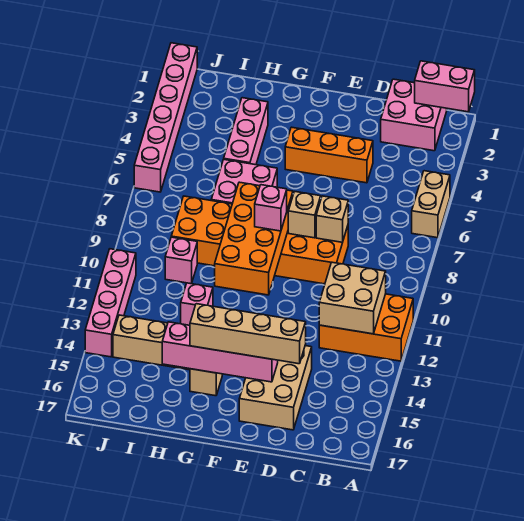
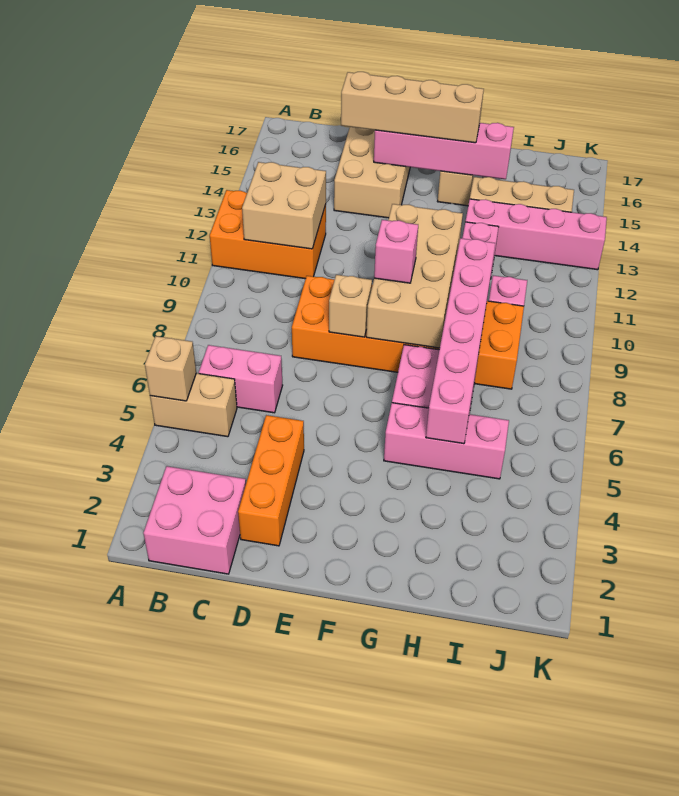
pink brick A1:B1 level 2 -> pink brick B6:C6 level 1
tan brick A5:A6 level 1 -> tan brick A5:B5 level 1
orange brick D4:F4 level 1 -> orange brick D2:D4 level 1
tan brick D8 level 2 -> tan brick A5 level 2
orange brick F8:G11 level 2 -> tan brick F8:G11 level 2
pink brick H3:H5 level 1 -> pink brick G5:I5 level 1
pink brick K1:K6 level 1 -> pink brick H5:H10 level 2
pink brick K11:K14 level 1 -> pink brick H13:K13 level 1

